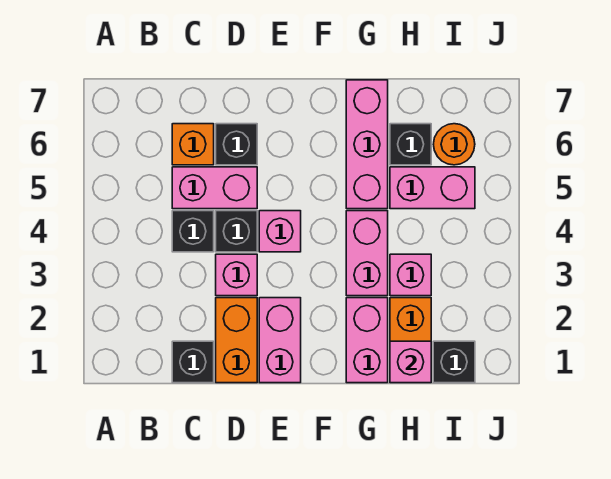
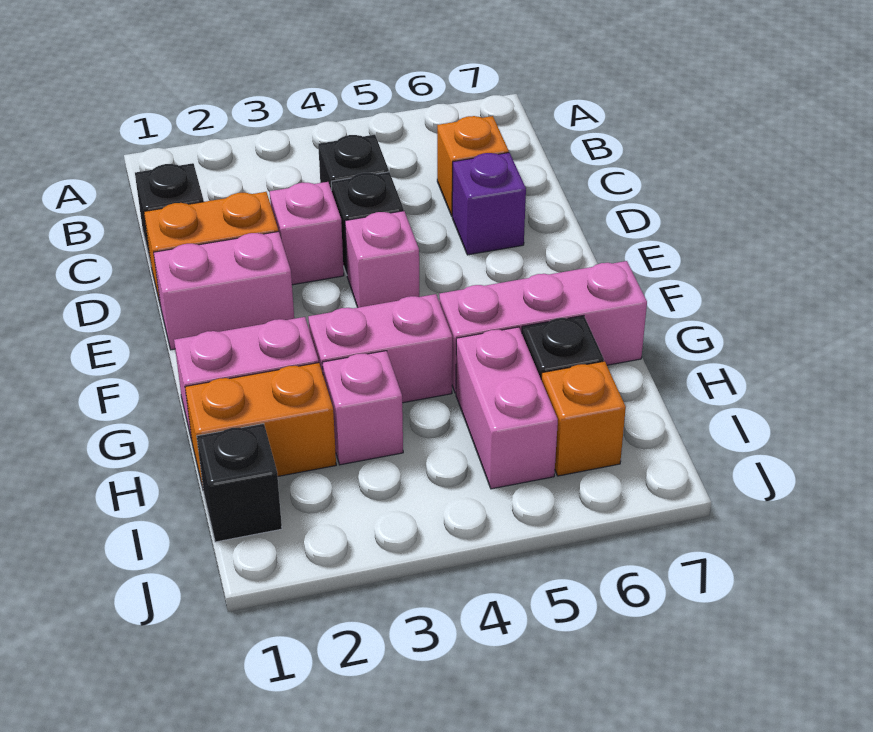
pink brick C5:D5 level 1 -> none
black brick D6 level 1 -> purple brick D6 level 1
pink brick H1 level 2 -> none
orange round brick I6 level 1 -> orange brick I6 level 1

